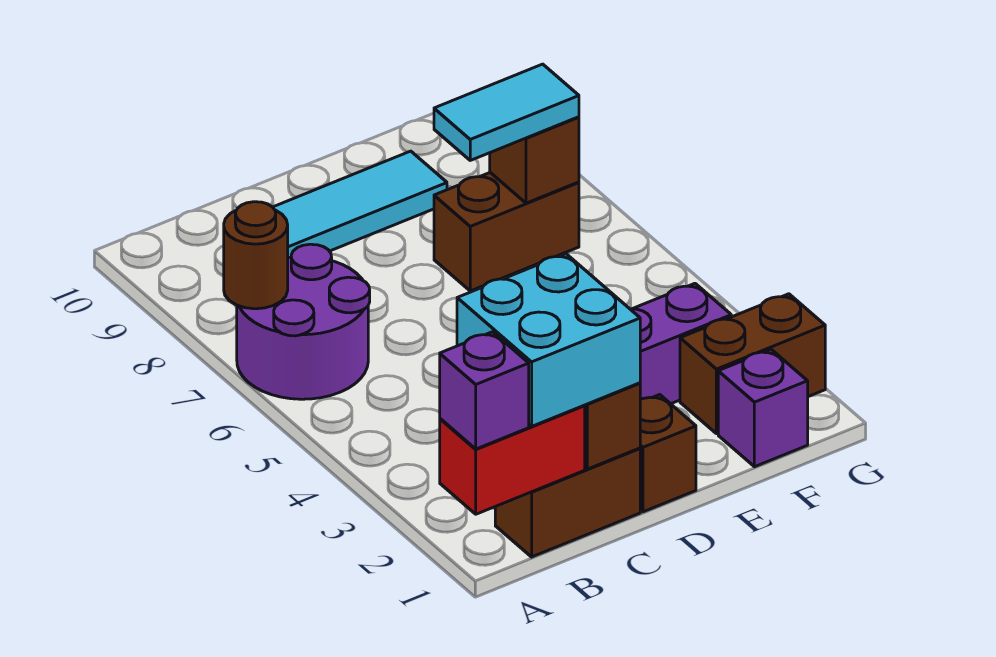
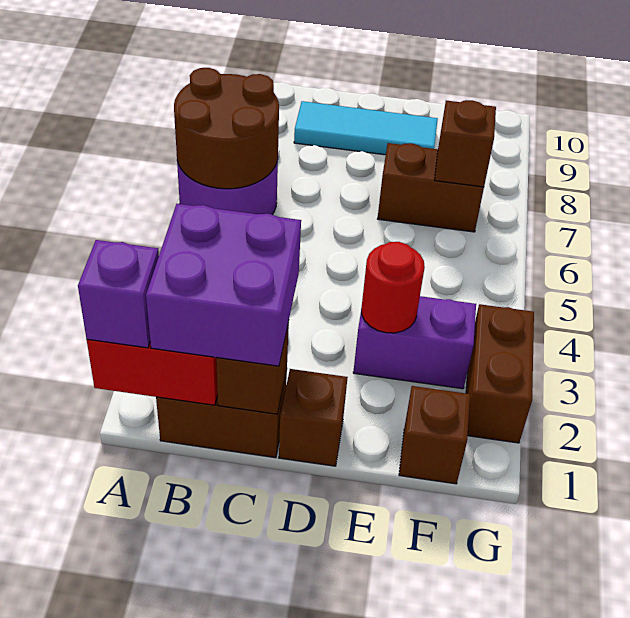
brown round brick A7 level 2 -> brown round brick A6:B7 level 2
cyan brick B1:C2 level 3 -> purple brick B1:C2 level 3
none -> red round brick E3 level 2
cyan tile E7:F7 level 3 -> none
purple brick F1 level 1 -> brown brick F1 level 1
brown brick F2:G2 level 1 -> brown brick G2:G3 level 1

